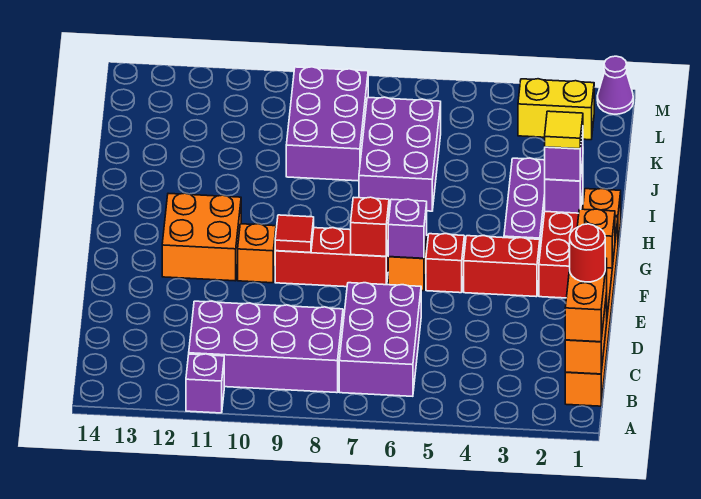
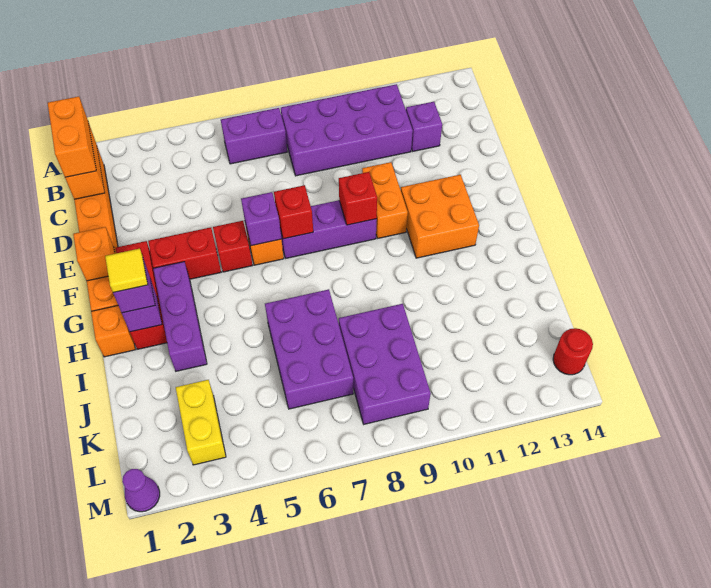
purple brick A11 level 1 -> purple brick C12 level 1
purple brick B6:D7 level 1 -> purple brick B6:B7 level 1
red round brick C1 level 4 -> red round brick L14 level 1
red brick F7:F9 level 1 -> purple brick F7:F9 level 1
red tile F9 level 2 -> red brick F9 level 2
orange brick F10 level 1 -> orange brick E10:F10 level 1
yellow brick L2:L3 level 1 -> yellow brick K3:L3 level 1

